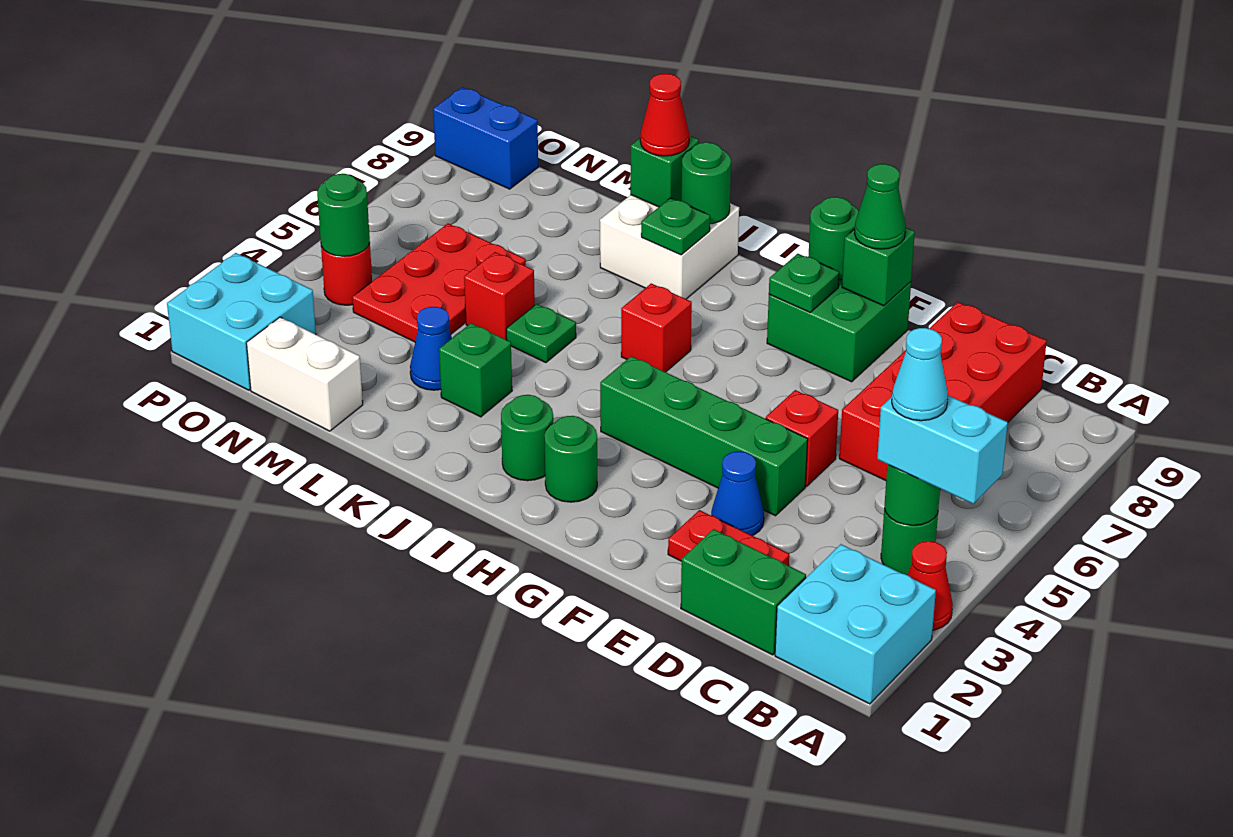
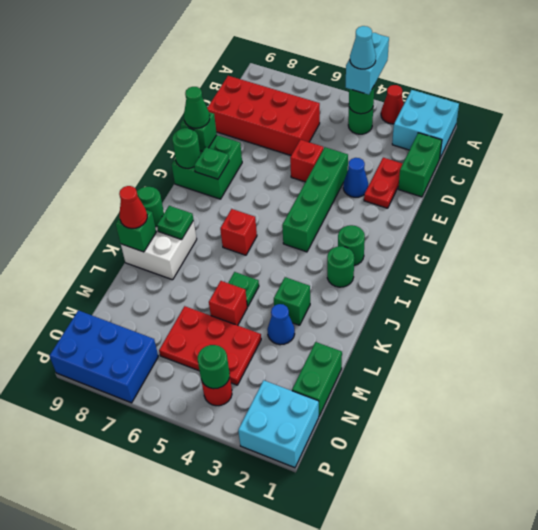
white brick M1:N1 level 1 -> green brick M1:N1 level 1
blue brick O9:P9 level 1 -> blue brick O7:P9 level 1

